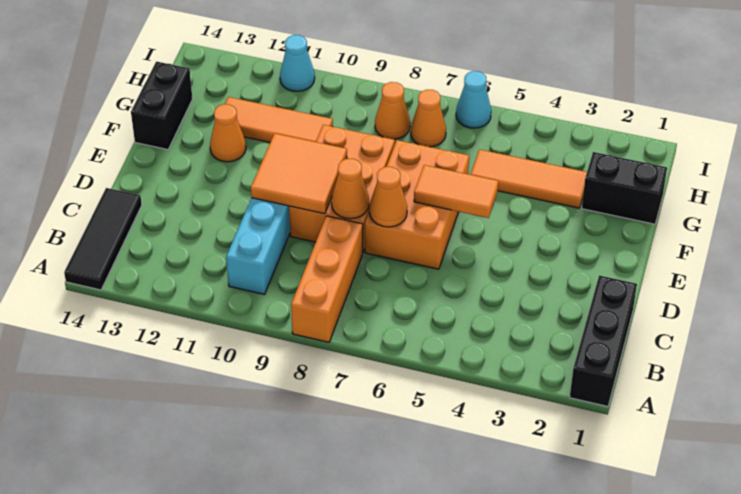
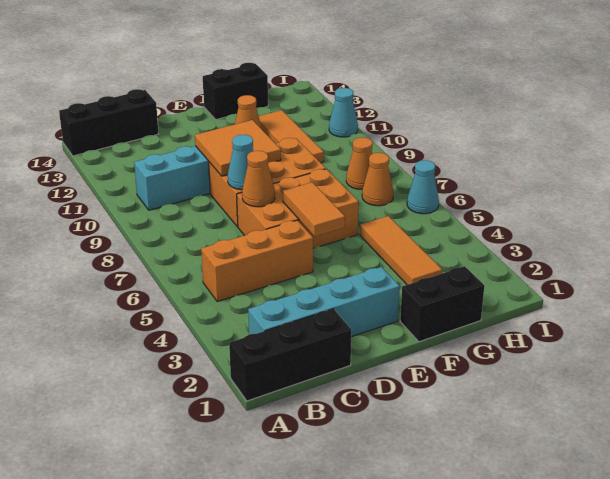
orange brick A8:C8 level 1 -> orange brick B5:D5 level 1
black tile A14:C14 level 1 -> black brick A14:C14 level 1
none -> cyan brick B2:E2 level 1
orange cone D8 level 2 -> cyan cone D8 level 2
black brick G1:G2 level 1 -> black brick F1:G1 level 1

